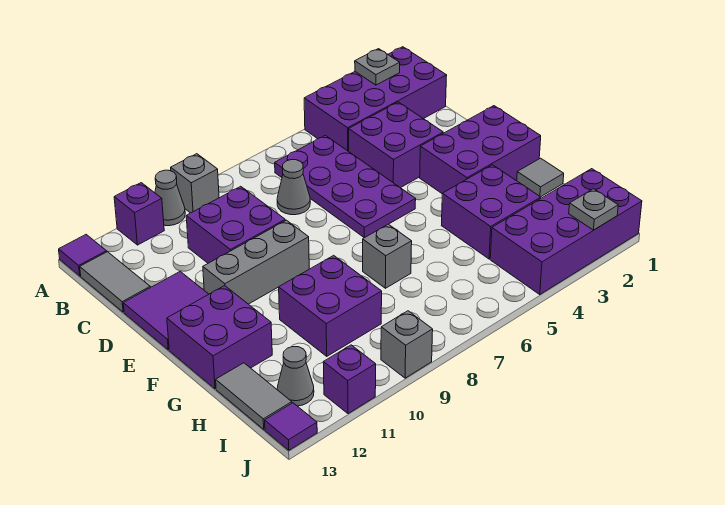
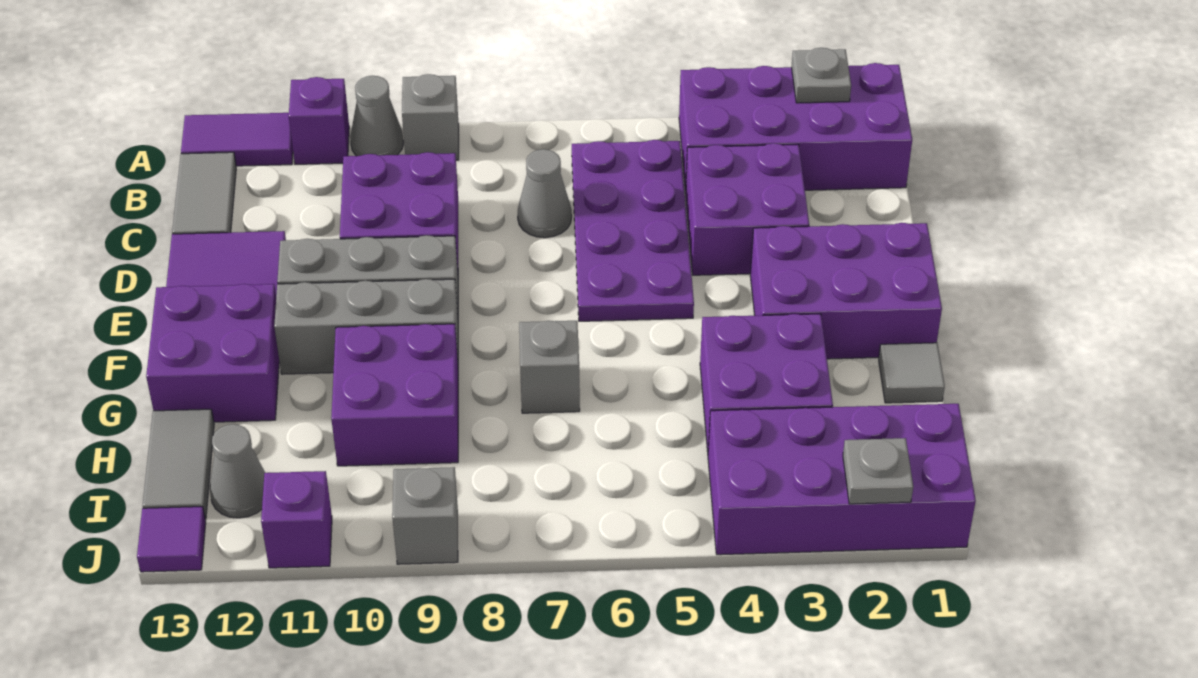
purple tile A13 level 1 -> purple tile A12:A13 level 1
none -> grey brick F9:F11 level 1

